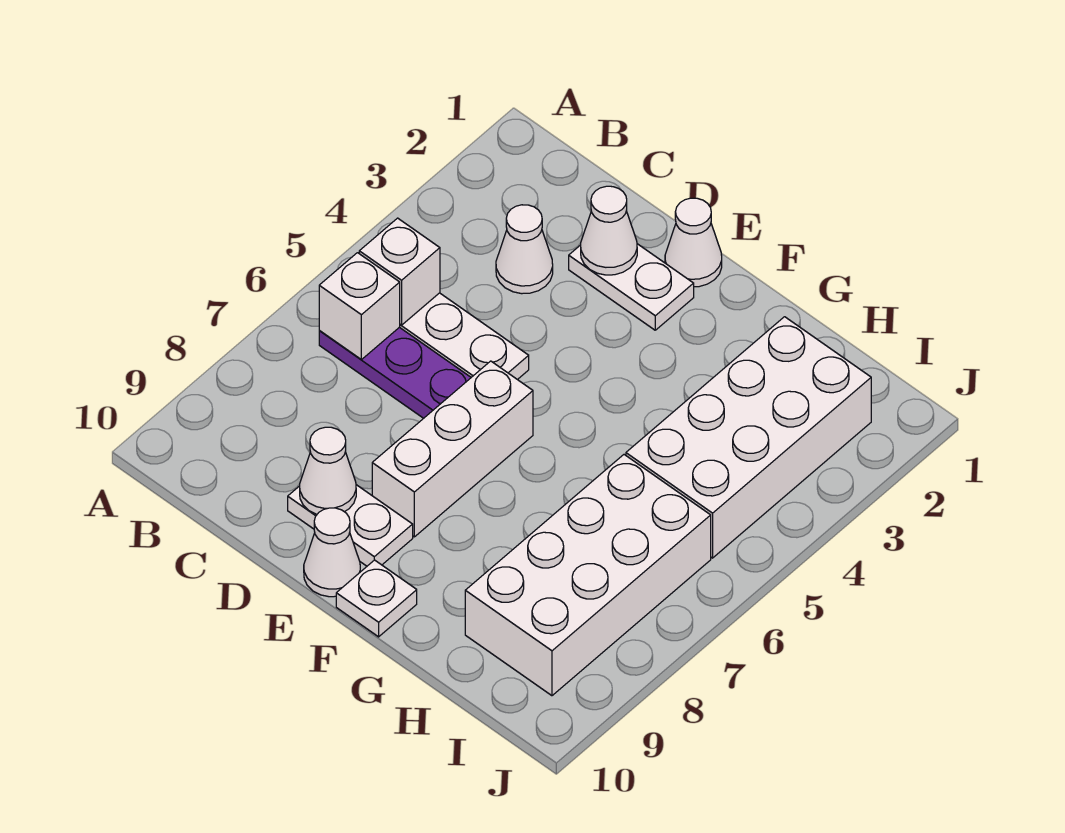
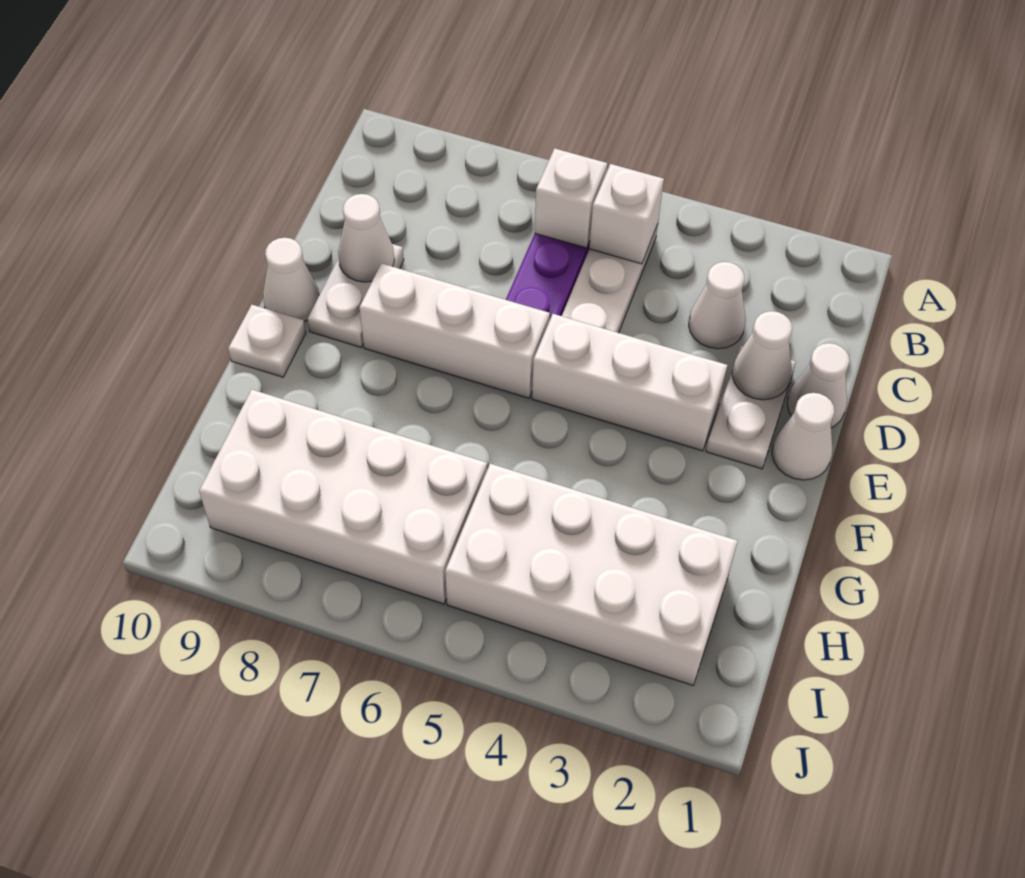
none -> white cone D1 level 1
none -> white brick E3:E5 level 1

